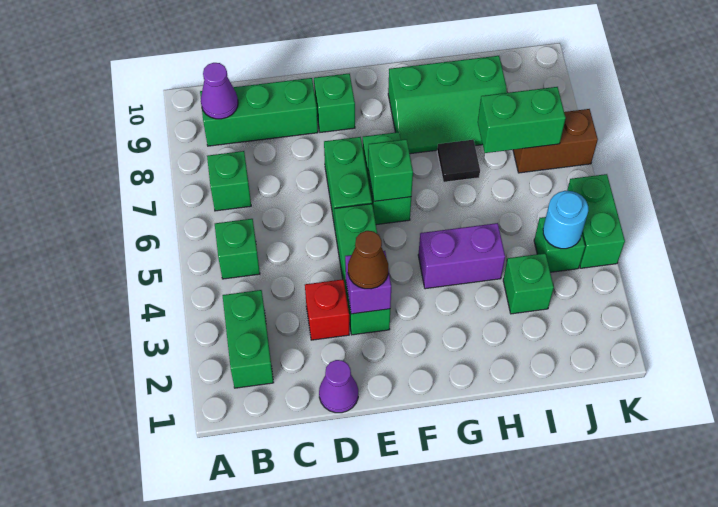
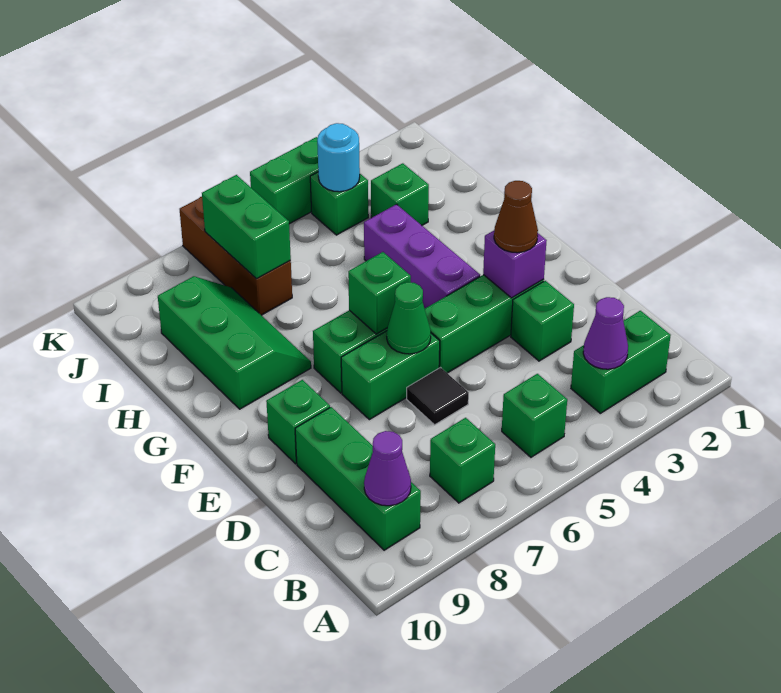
purple cone D1 level 1 -> purple cone B3 level 2
red brick D3 level 1 -> green brick D3 level 1
none -> green cone E6 level 2
purple brick G4:H4 level 1 -> purple brick F4:H4 level 1
black tile H7 level 1 -> black tile D6 level 1
brown brick J7:K7 level 1 -> brown brick I7:K7 level 1

